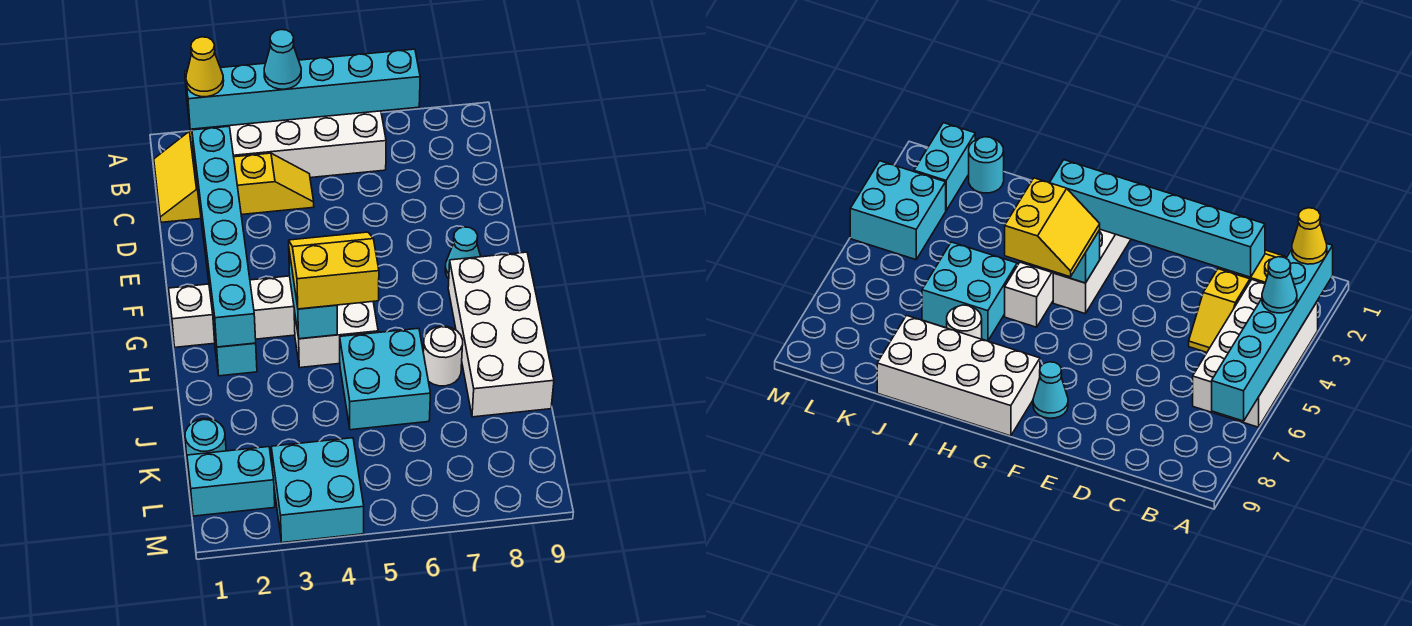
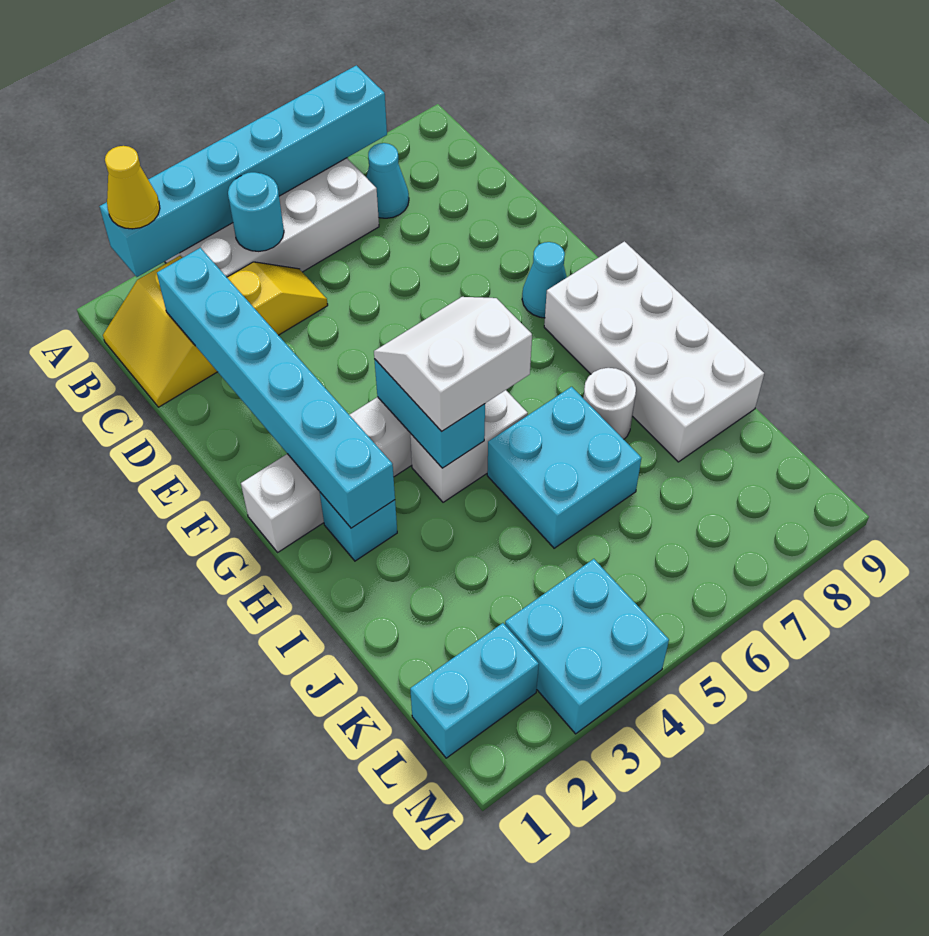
cyan cone A4 level 3 -> cyan cone B7 level 1
yellow slope G4:H5 level 3 top H -> white slope G4:H5 level 3 top H
cyan round brick K1 level 1 -> cyan round brick B4 level 2

